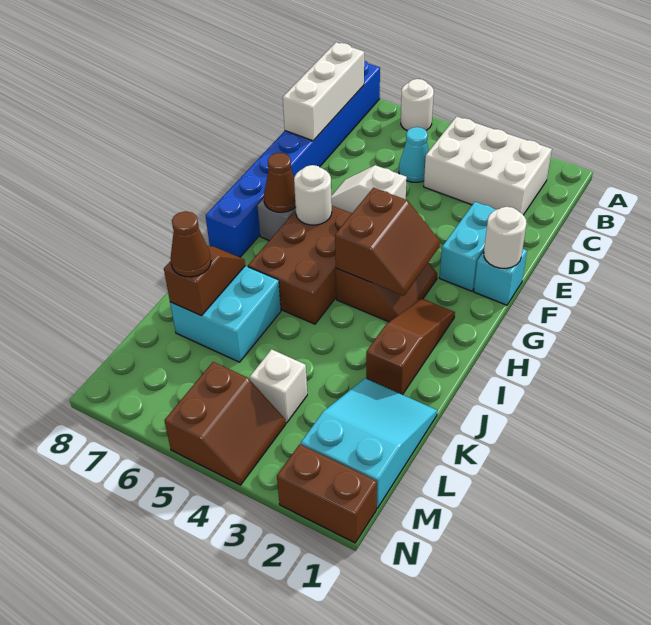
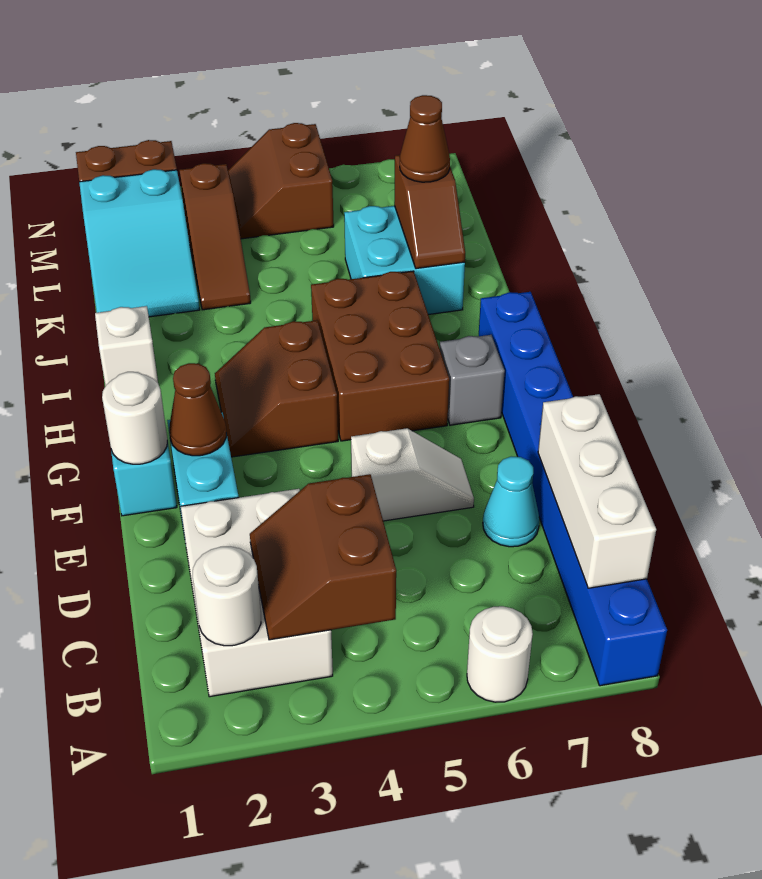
white brick B2:C4 level 1 -> white brick B2:D3 level 1
cyan cone C5 level 1 -> cyan cone D7 level 1
brown slope G3:H4 level 2 top 4 -> brown slope B3:C4 level 2 top 4
white round brick G6 level 2 -> white round brick B2 level 2
brown cone G7 level 2 -> brown cone F2 level 2
brown slope H2:J2 level 1 top J -> brown slope K3:M3 level 1 top M
white brick L4 level 1 -> white brick I1 level 1

